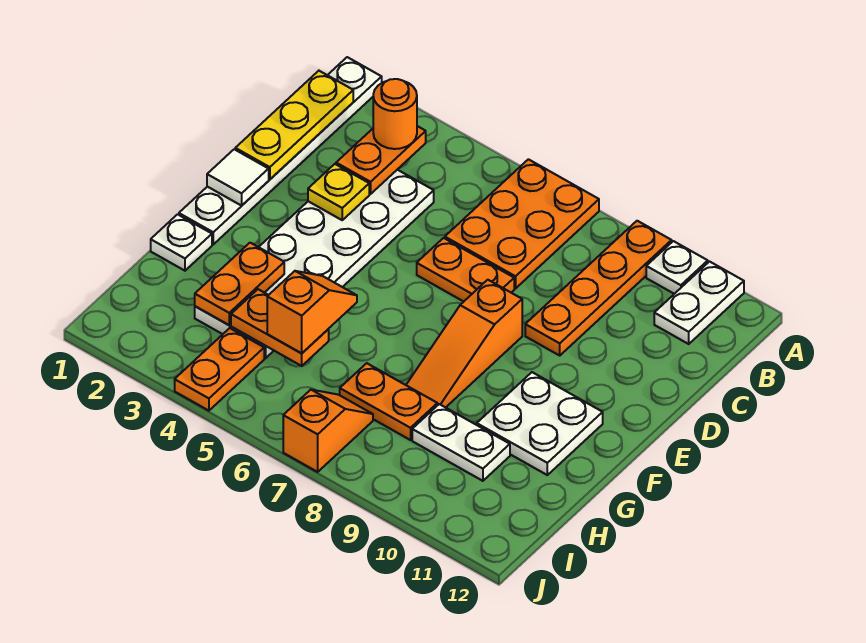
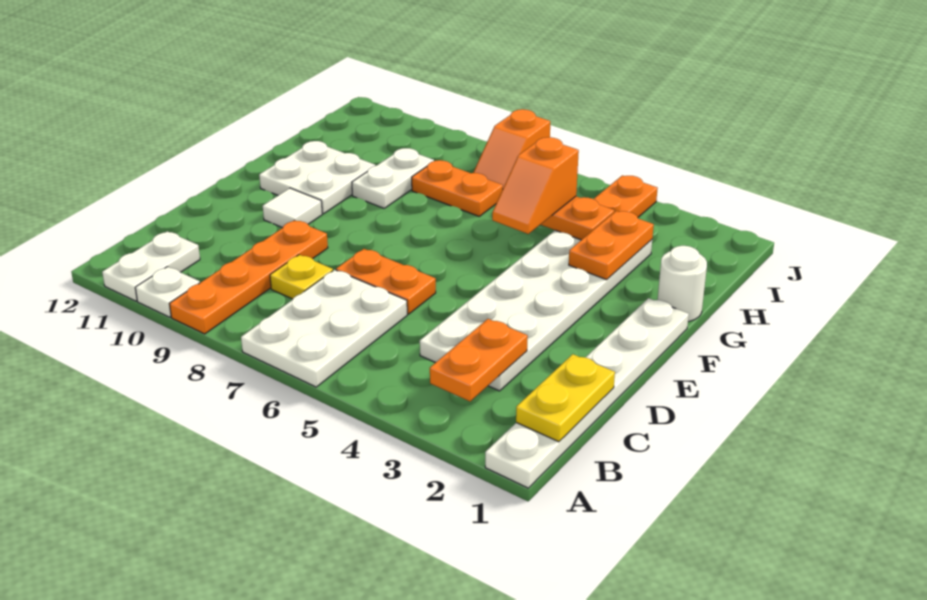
orange plate A6:C7 level 1 -> white plate A6:C7 level 1
yellow plate B1:D1 level 2 -> yellow plate B1:C1 level 2
orange round brick B3 level 3 -> none
yellow plate D3 level 2 -> yellow plate C8 level 1
white tile E1 level 2 -> white tile E10 level 1
orange slope E8:G8 level 1 top E -> none
white plate G1 level 1 -> white round brick G1 level 1
white plate H9:H10 level 1 -> white plate G9:H9 level 1

